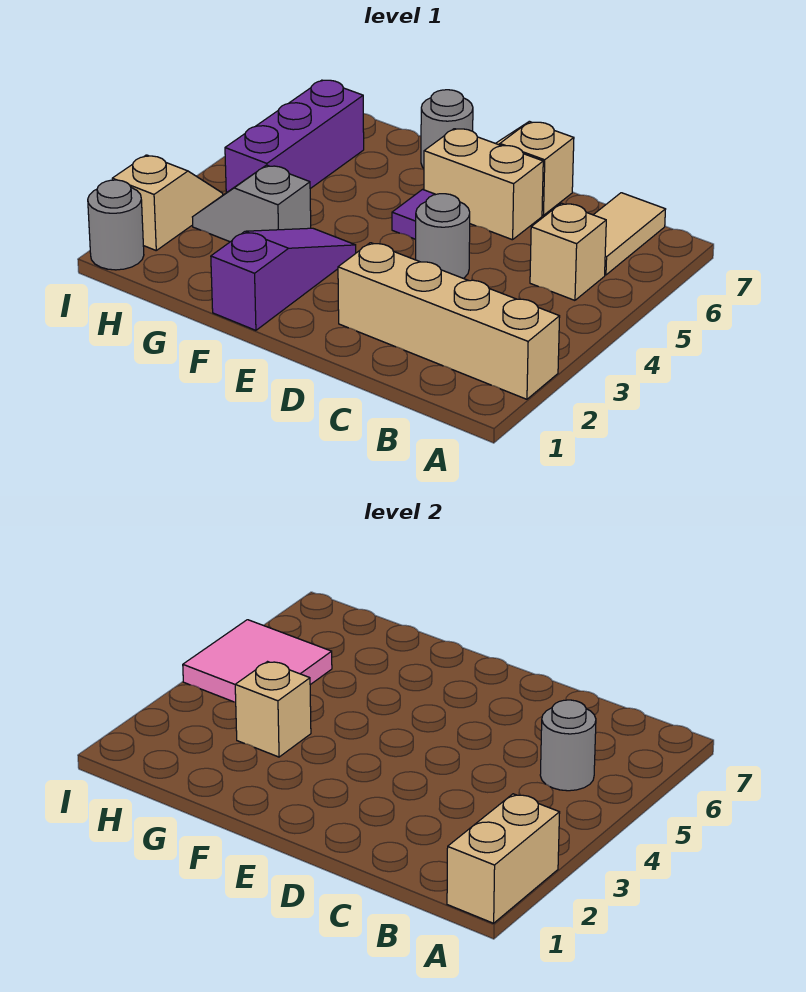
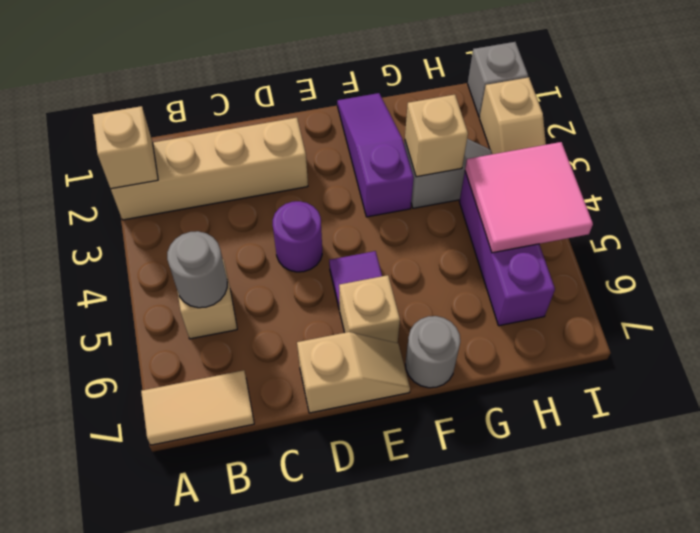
tan brick A1:A2 level 2 -> tan brick A2 level 2
tan tile B6:B7 level 1 -> tan tile A7:B7 level 1
grey round brick D4 level 1 -> purple round brick D4 level 1
tan brick D6:E6 level 1 -> tan brick E6 level 1
purple slope F1:F3 level 1 top 1 -> purple slope F1:F3 level 1 top 3
grey round brick I1 level 1 -> grey brick I1 level 1

